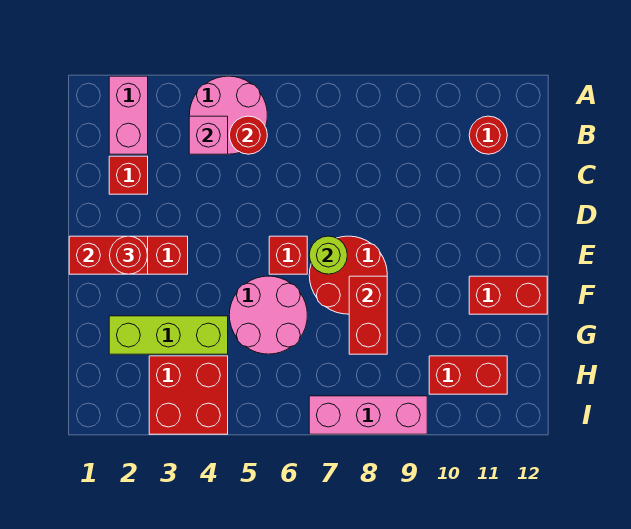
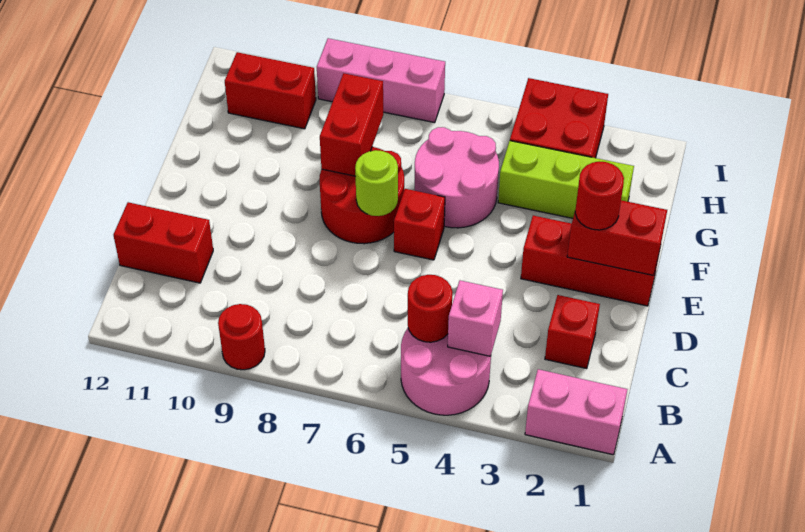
pink brick A2:B2 level 1 -> pink brick A1:A2 level 1
red round brick B11 level 1 -> red round brick A9 level 1
red brick F11:F12 level 1 -> red brick C11:C12 level 1

